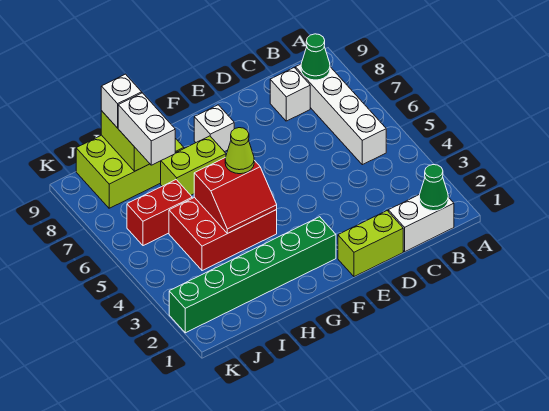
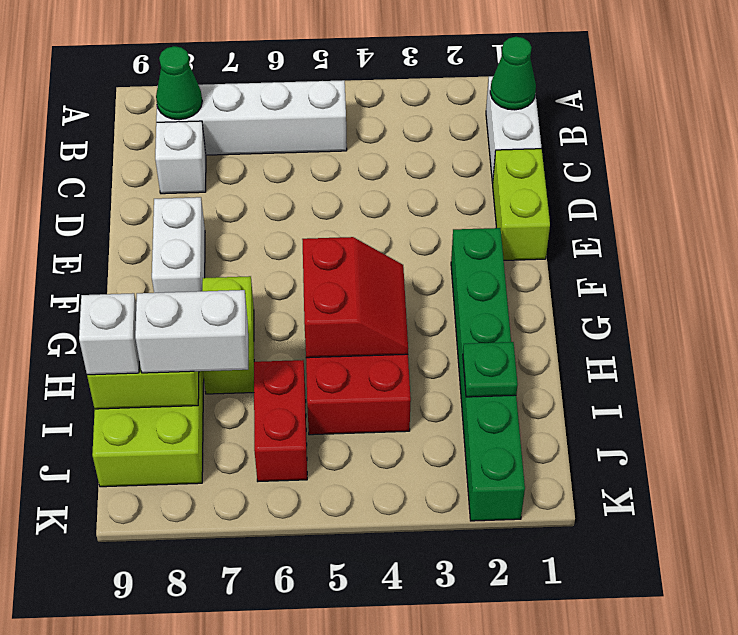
white brick F8 level 1 -> white brick E8:F8 level 1
lime cone G5 level 3 -> none
none -> green plate I2 level 2

